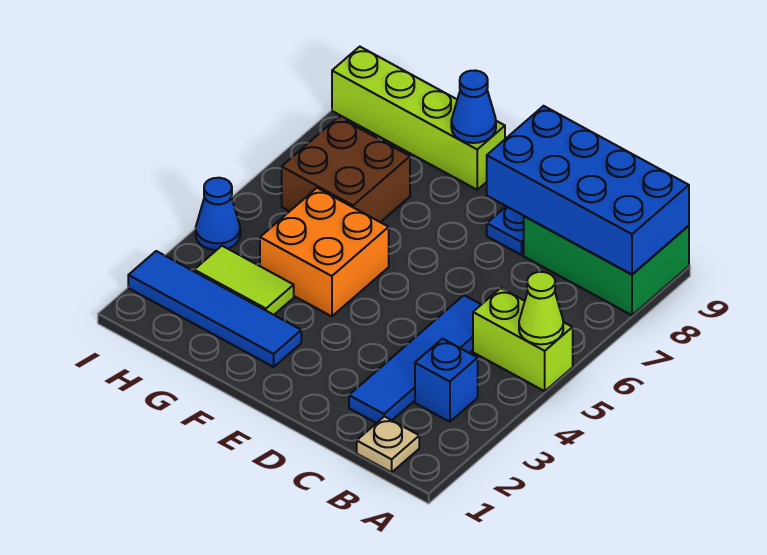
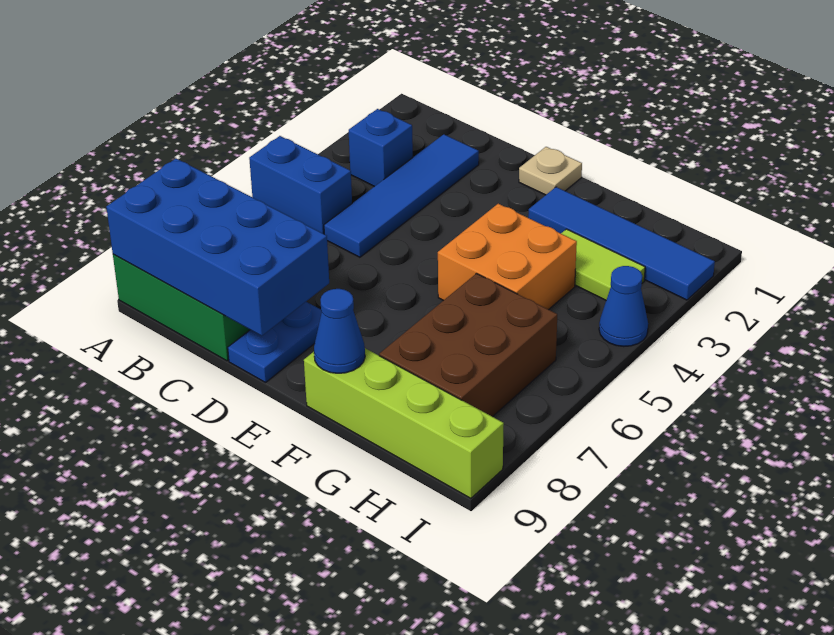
lime brick A5:B5 level 1 -> blue brick A5:B5 level 1
lime cone A5 level 2 -> none
tan plate B1 level 1 -> tan plate E1 level 1
brown brick G6:H7 level 1 -> brown brick G6:H8 level 1

